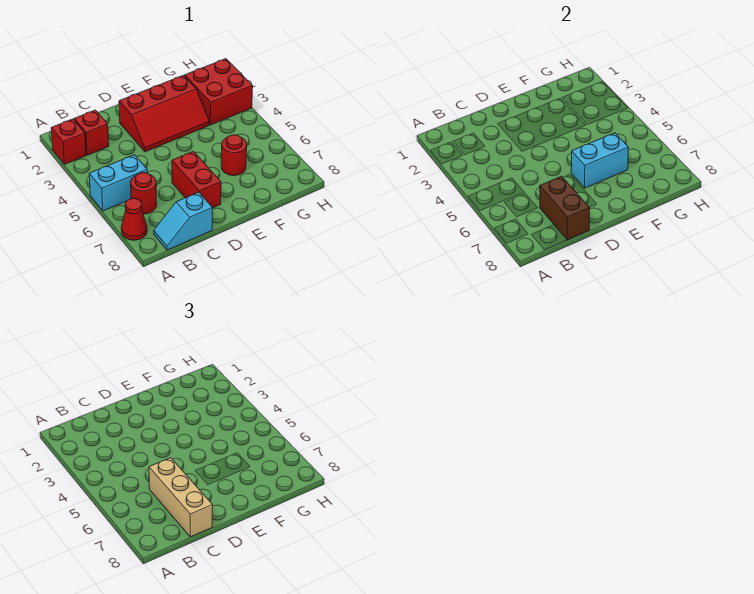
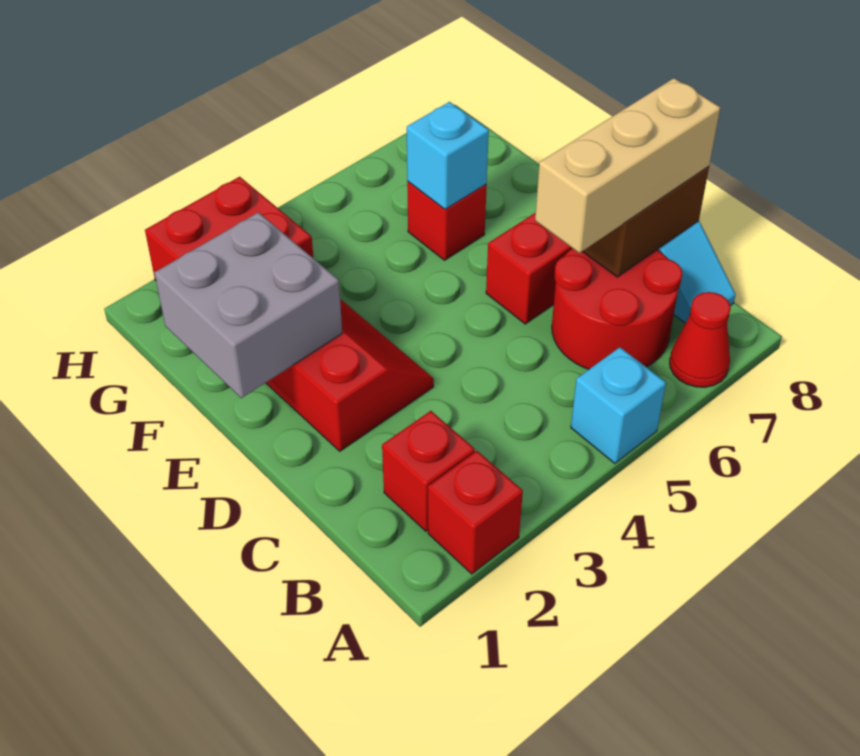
cyan brick A5:B5 level 1 -> cyan brick A5 level 1
red round brick B6 level 1 -> red round brick B6:C7 level 1
none -> grey brick E1:F2 level 2
cyan brick E6:F6 level 2 -> cyan brick F6 level 2
red round brick F6 level 1 -> red brick F6 level 1

